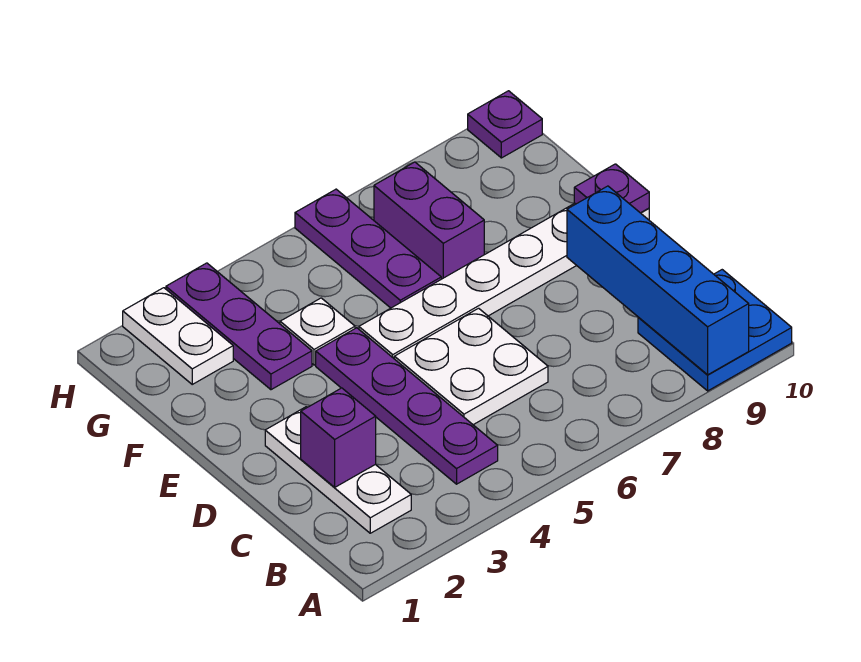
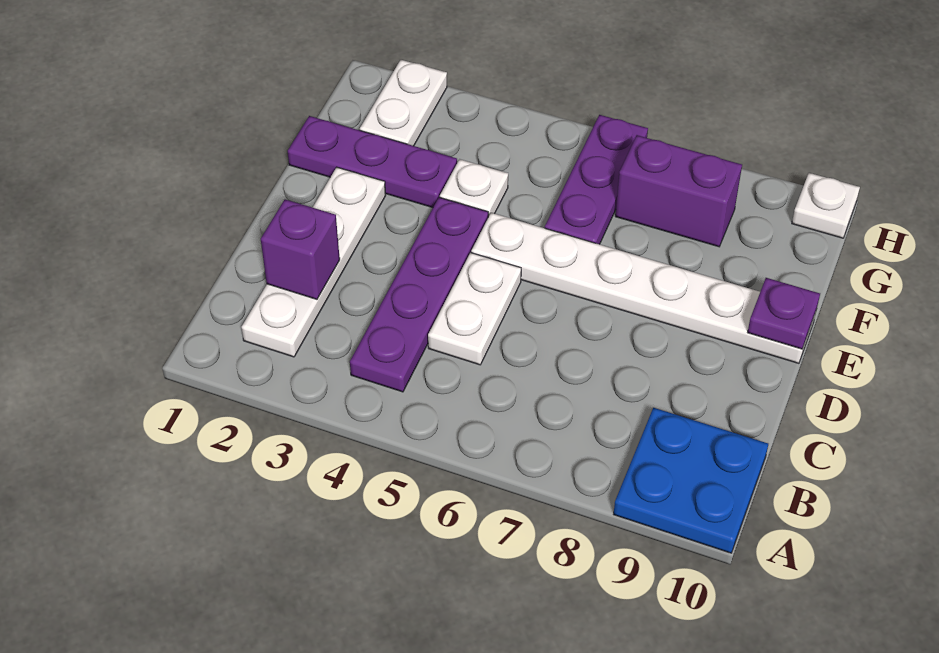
blue brick A9:D9 level 2 -> none
white plate B2:D2 level 1 -> white plate B2:E2 level 1
white plate C5:D6 level 1 -> white plate C5:D5 level 1
purple plate F3:H3 level 1 -> purple plate F1:F3 level 1
purple brick F7:G7 level 1 -> purple brick G7:G8 level 1
purple plate H10 level 1 -> white plate H10 level 1

